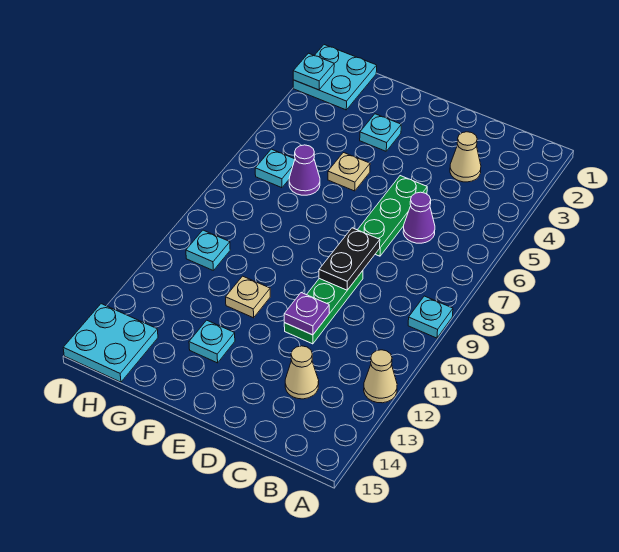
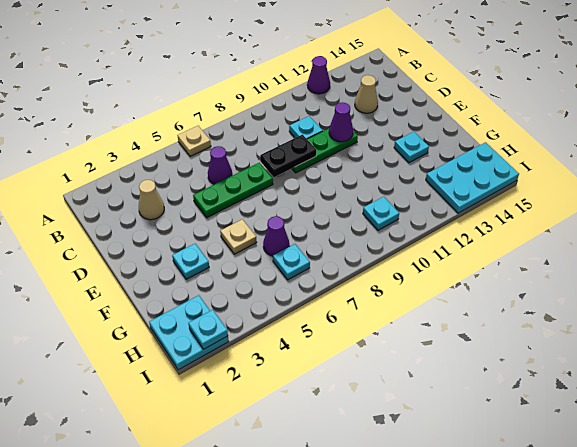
cyan plate A9 level 1 -> cyan plate C10 level 1
tan cone A12 level 1 -> purple cone A12 level 1
purple plate D11 level 2 -> purple cone D11 level 2
tan plate F11 level 1 -> tan plate A6 level 1
cyan plate H14:I15 level 1 -> cyan plate H13:I15 level 1

